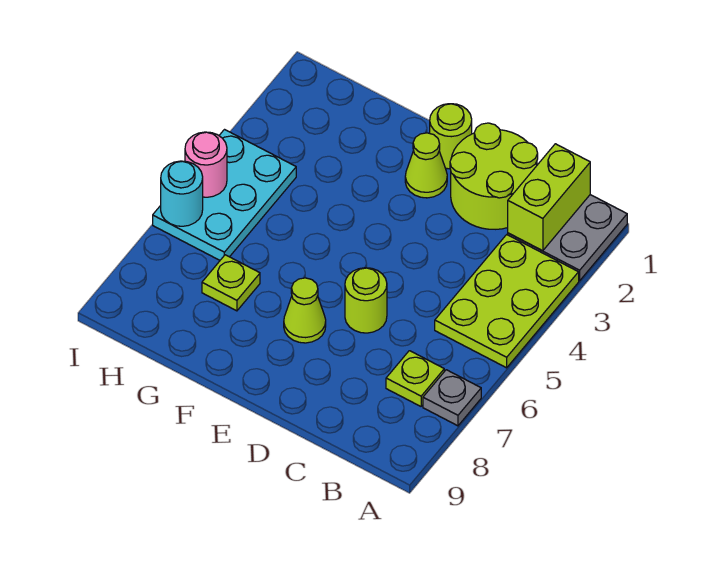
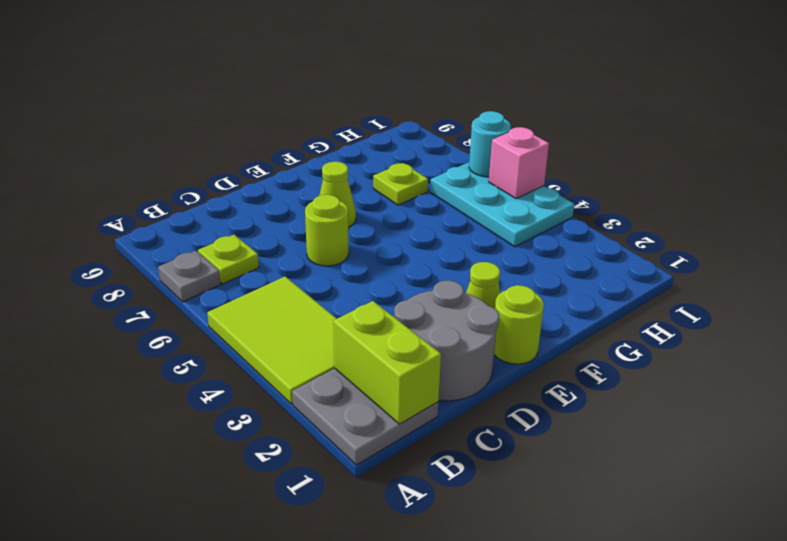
lime plate A3:B5 level 1 -> lime tile A3:B5 level 1
lime round brick C1:D2 level 1 -> grey round brick C1:D2 level 1
pink round brick I5 level 2 -> pink brick I5 level 2

